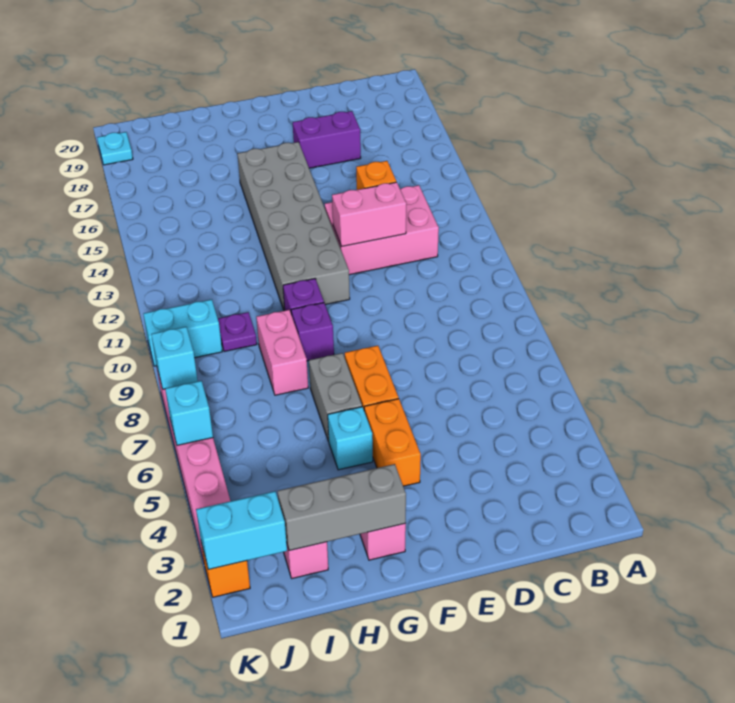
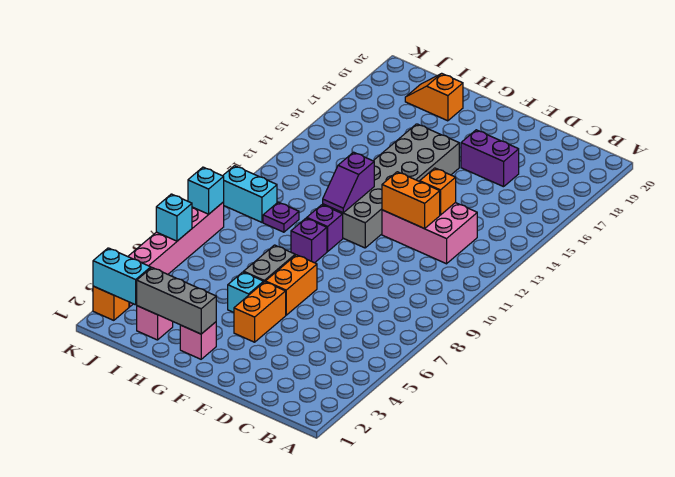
pink brick D12:E12 level 2 -> orange brick D12:E12 level 2
none -> purple slope G11:G12 level 2 top 12
pink brick H8:H9 level 1 -> none
none -> orange slope H19:I19 level 1 top H
cyan plate K19 level 1 -> none

